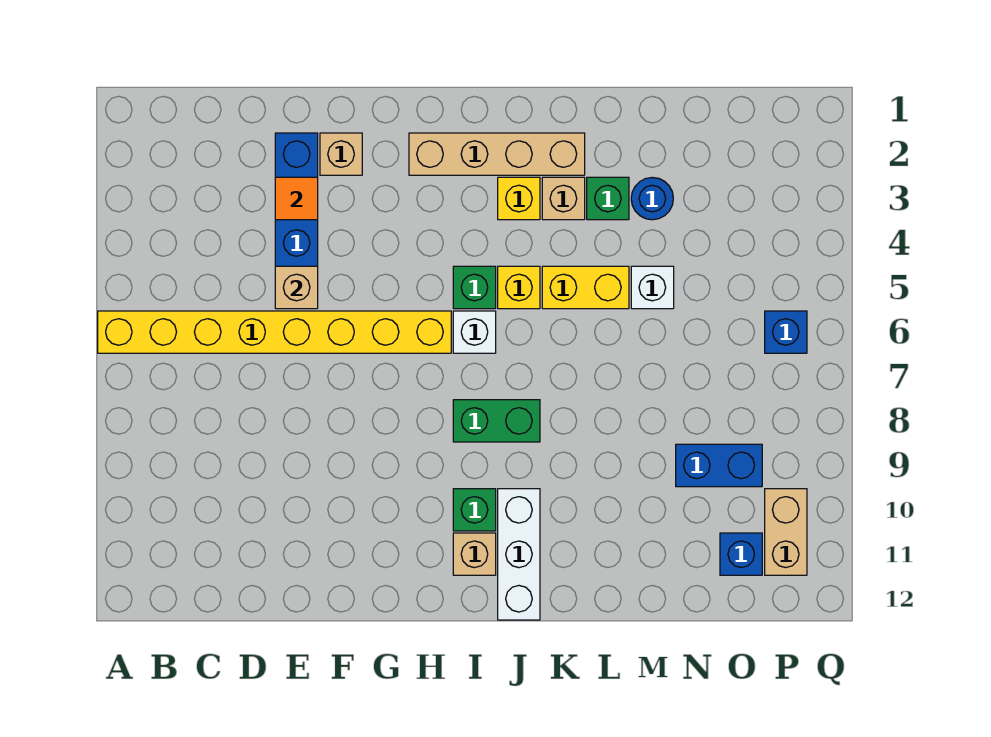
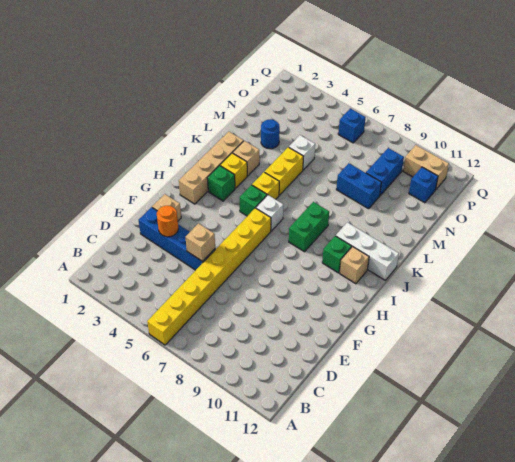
orange tile E3 level 2 -> orange round brick E3 level 2
green brick L3 level 1 -> green brick I3 level 1
none -> blue brick M8:M9 level 1

